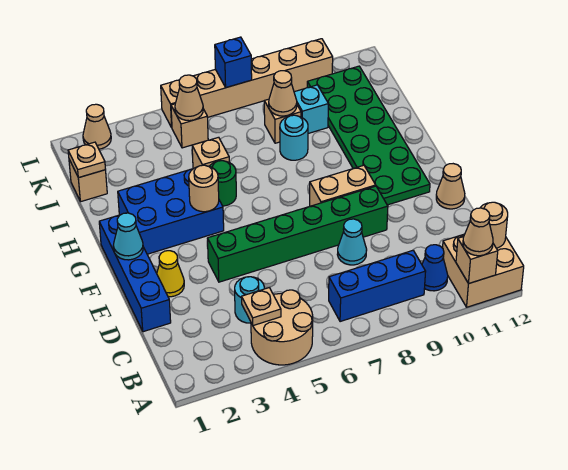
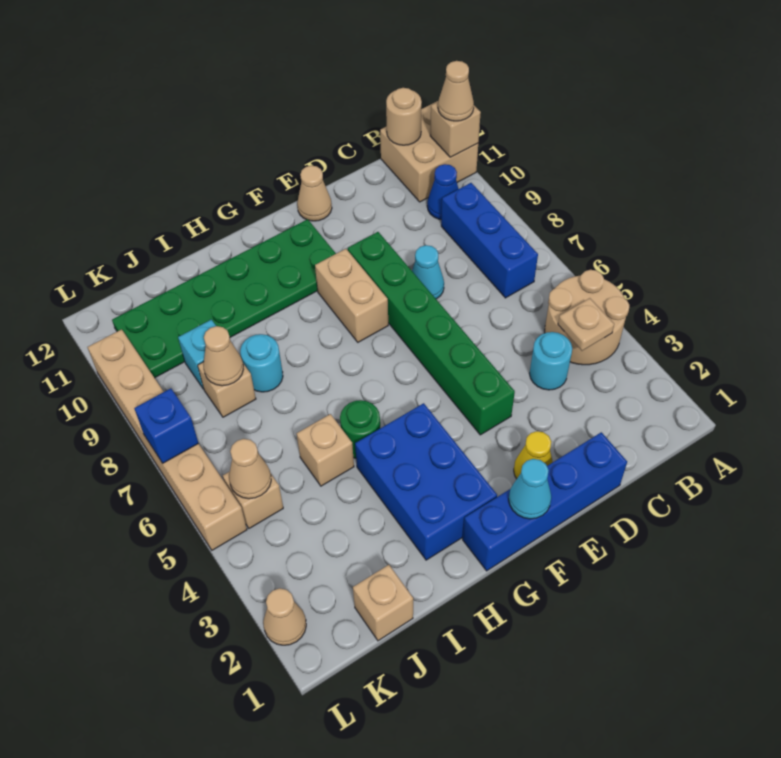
tan round brick G4 level 2 -> none
tan plate J1 level 2 -> none

